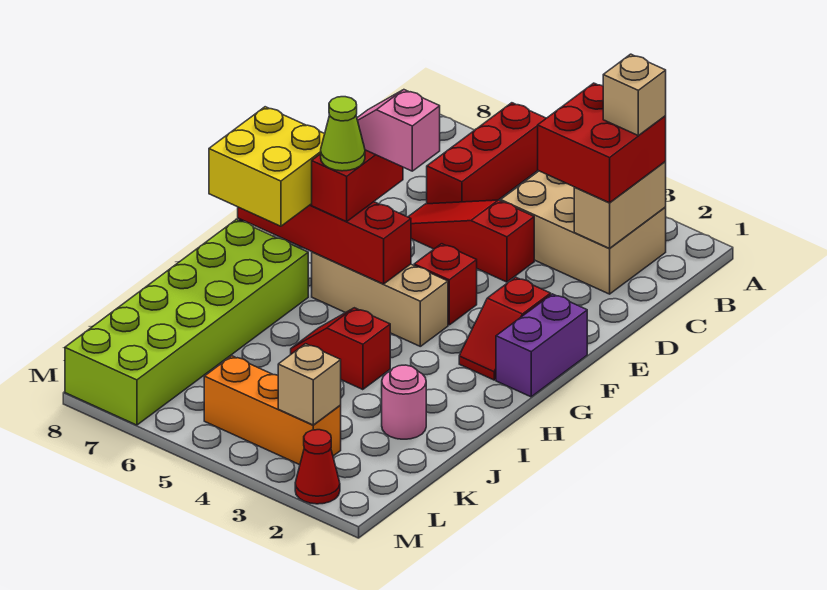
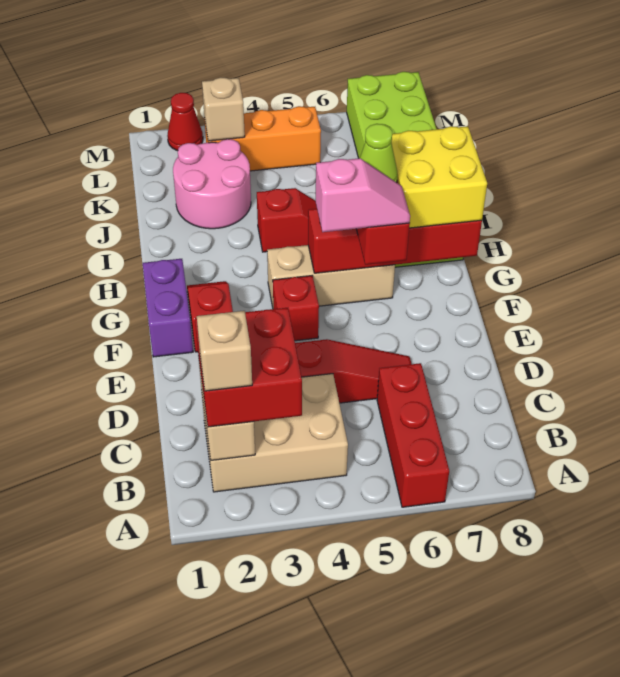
pink round brick J2 level 1 -> pink round brick J2:K3 level 1

